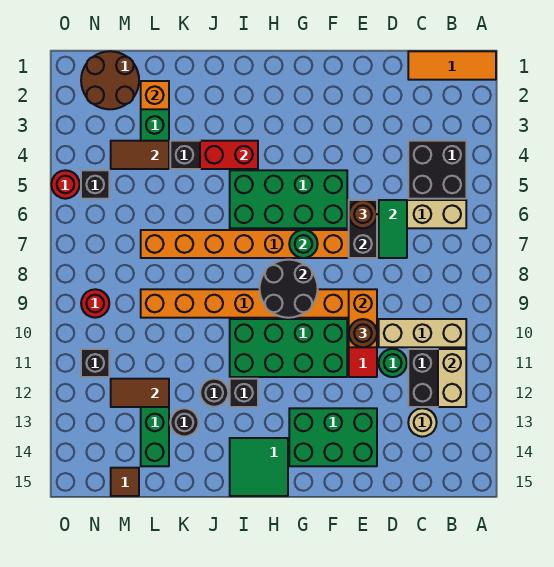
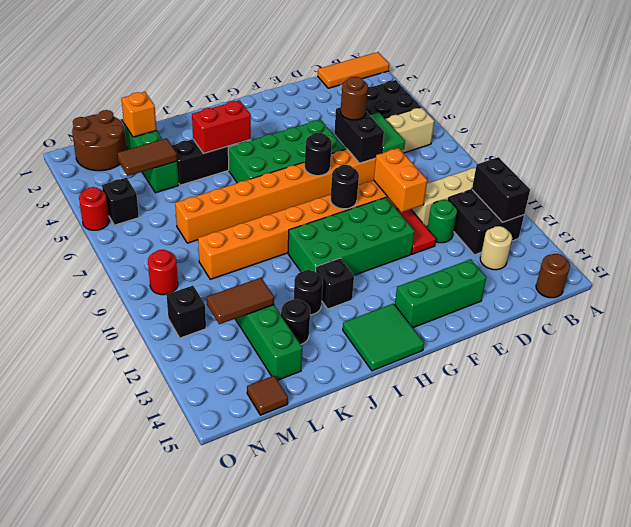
tan brick B11:B12 level 2 -> black brick B11:B12 level 2
brown round brick E10 level 3 -> brown round brick B15 level 1
green brick E13:G14 level 1 -> green brick E14:G14 level 1
green round brick G7 level 2 -> black round brick G7 level 2
black round brick G8:H9 level 2 -> black round brick G9 level 2

